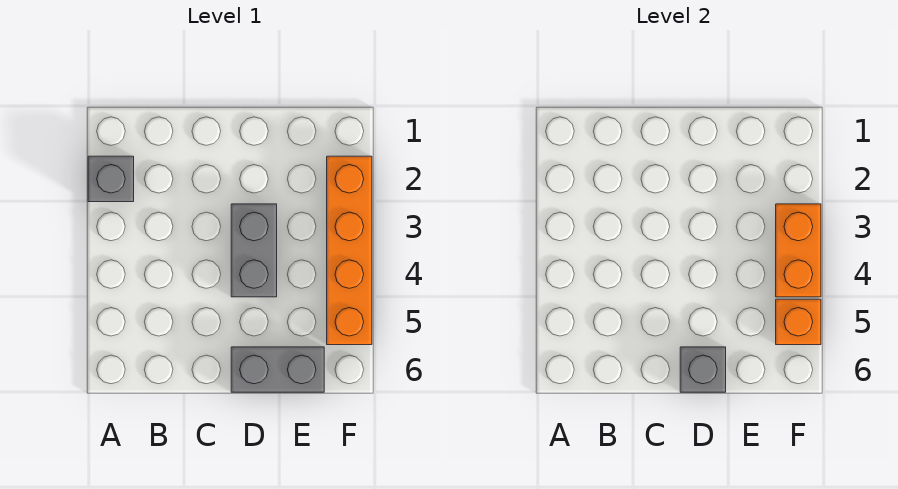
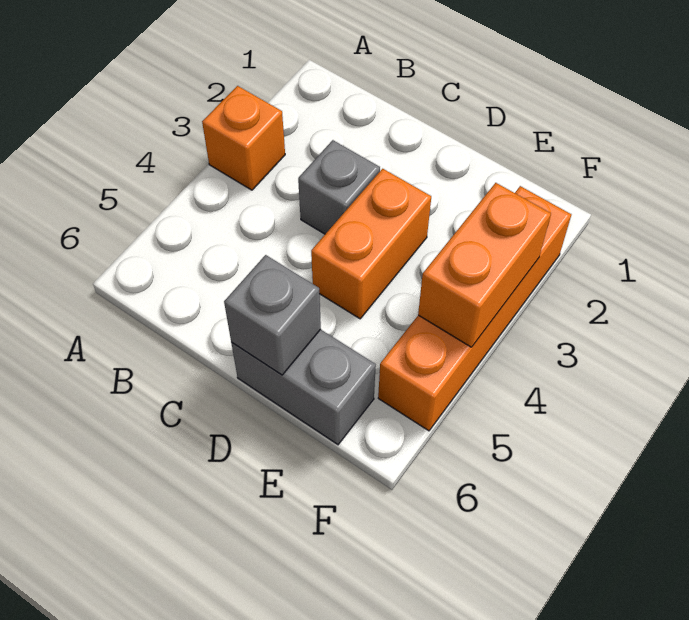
grey brick A2 level 1 -> grey brick C3 level 1
grey brick D3:D4 level 1 -> orange brick D3:D4 level 1
orange brick F5 level 2 -> orange brick A3 level 1

